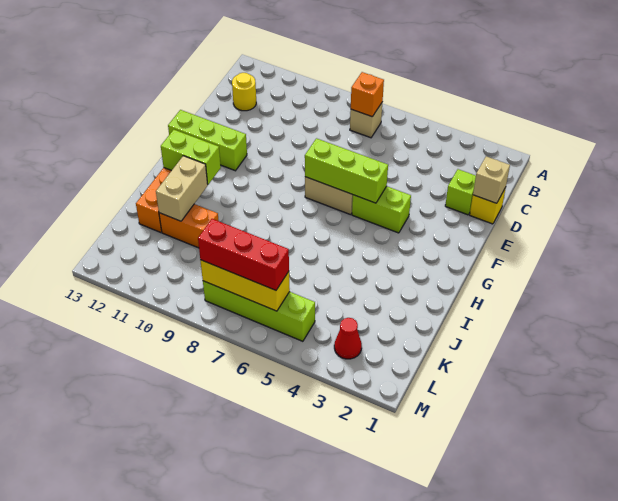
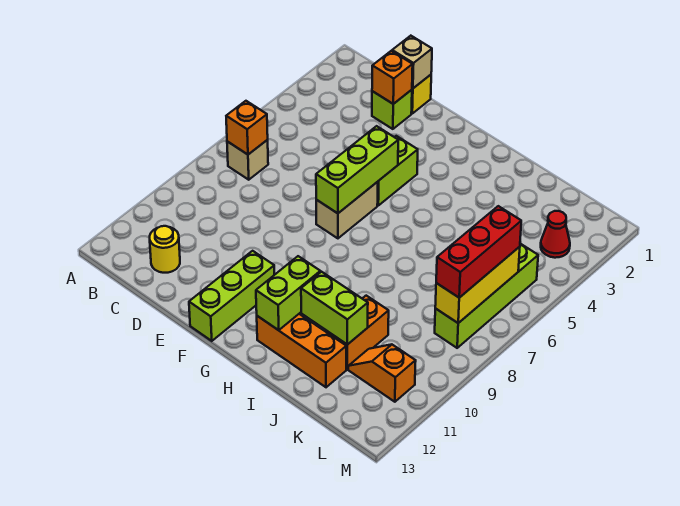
none -> orange brick D2 level 2
tan brick I11:J11 level 2 -> lime brick I11:J11 level 2
none -> orange slope K11:L11 level 1 top L

